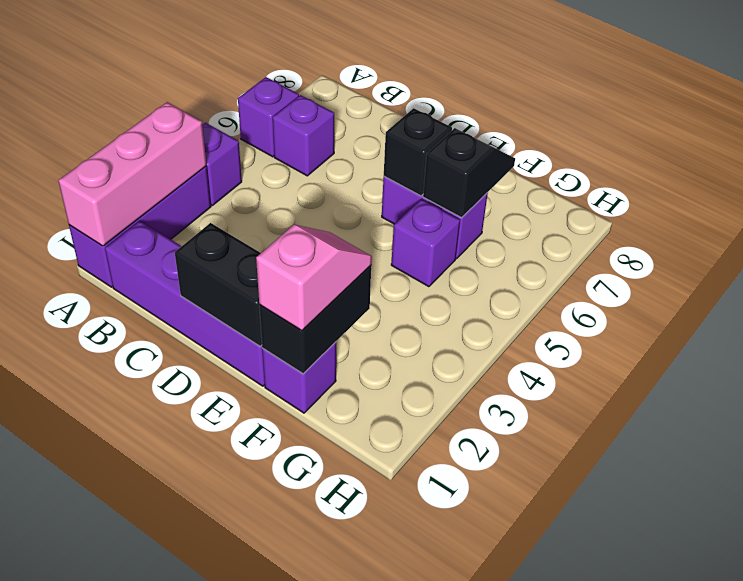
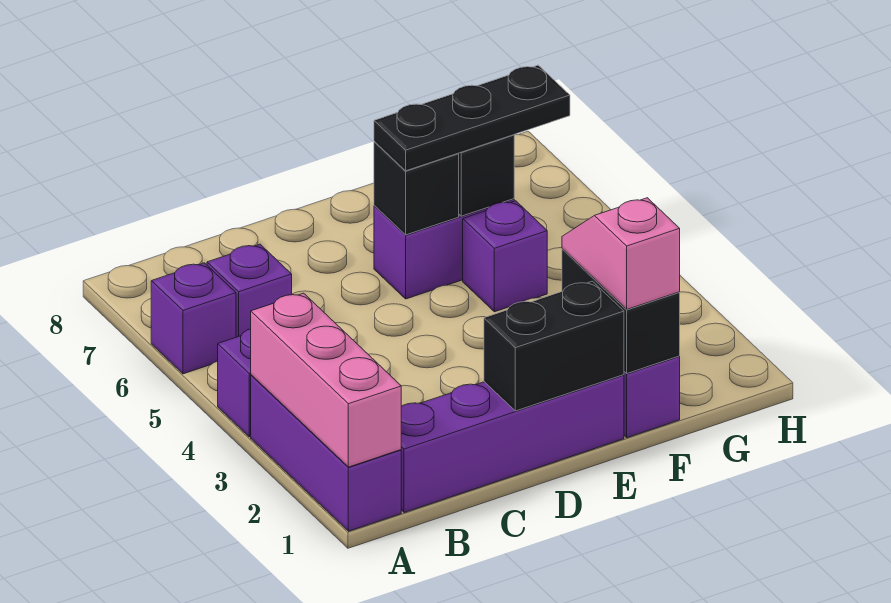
none -> black plate E6:G6 level 3

